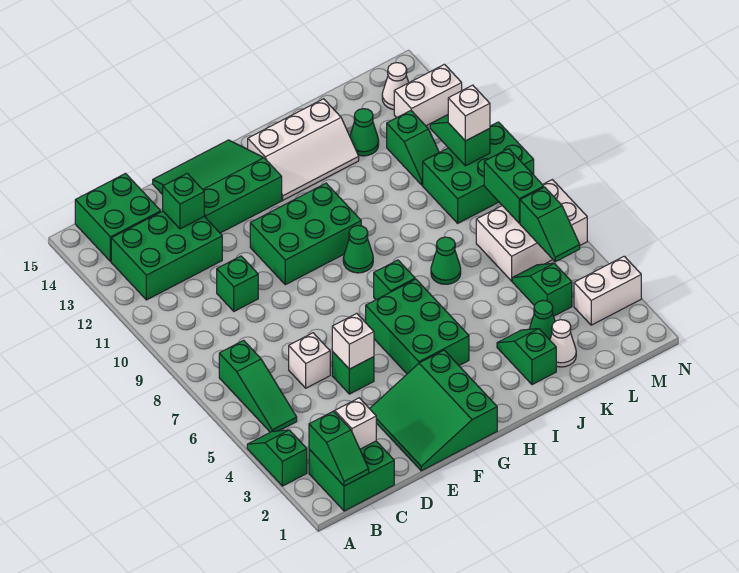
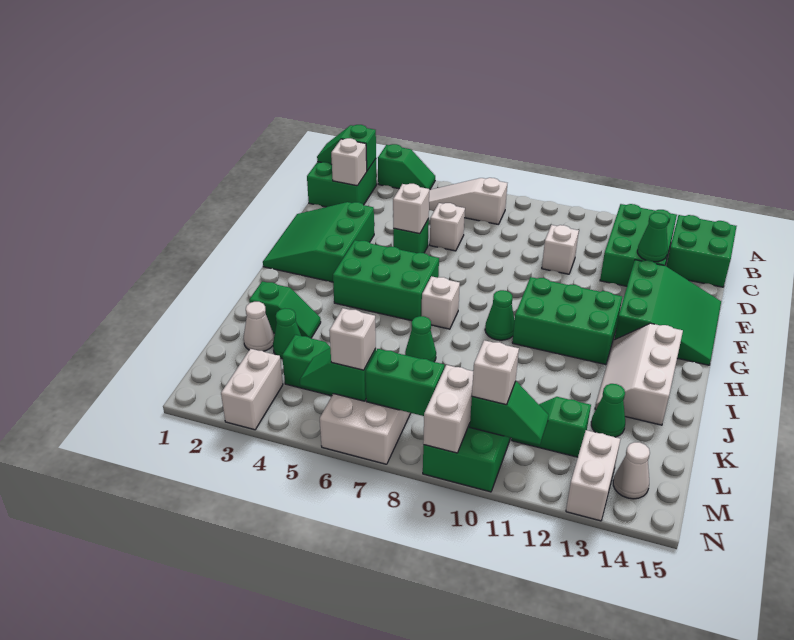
green slope B5:B7 level 1 top 7 -> white slope B5:B7 level 1 top 7
green brick D10 level 1 -> white brick D10 level 1
green brick D13 level 2 -> green cone D13 level 2
green slope E1:G3 level 1 top G -> green slope E1:G3 level 1 top 3
green brick F10:H11 level 1 -> green brick G10:H12 level 1
green brick H7 level 1 -> white brick H7 level 1
none -> white brick M6 level 3
none -> white brick M9:N9 level 2

